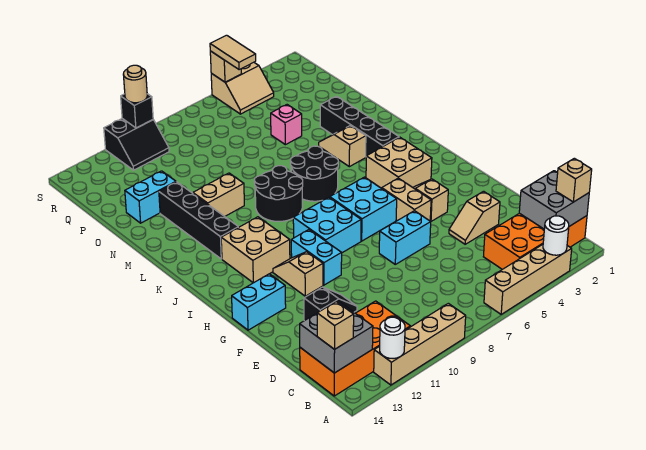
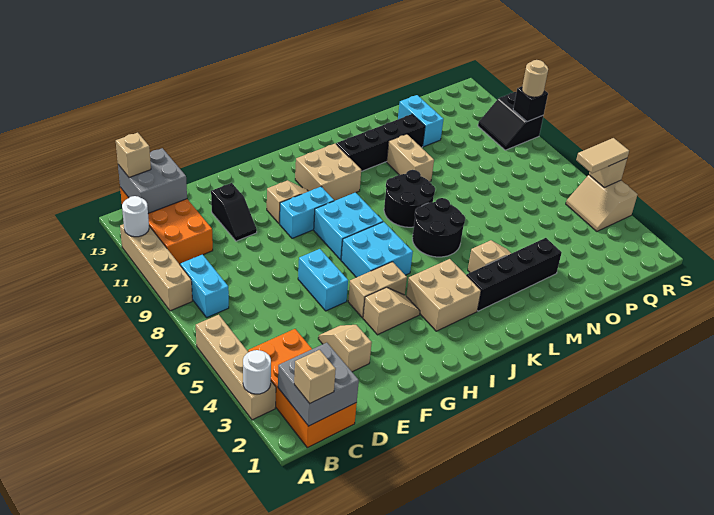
cyan brick G13:G14 level 1 -> cyan brick B8:B9 level 1
pink brick O5 level 1 -> none

